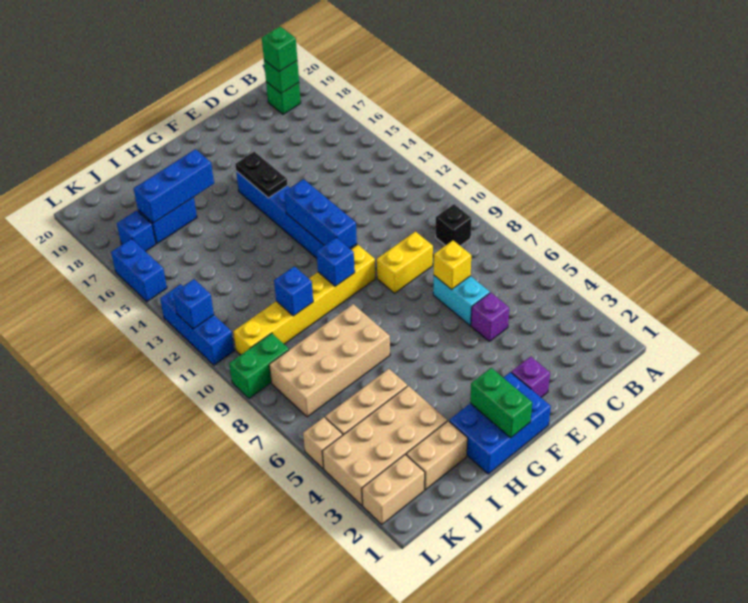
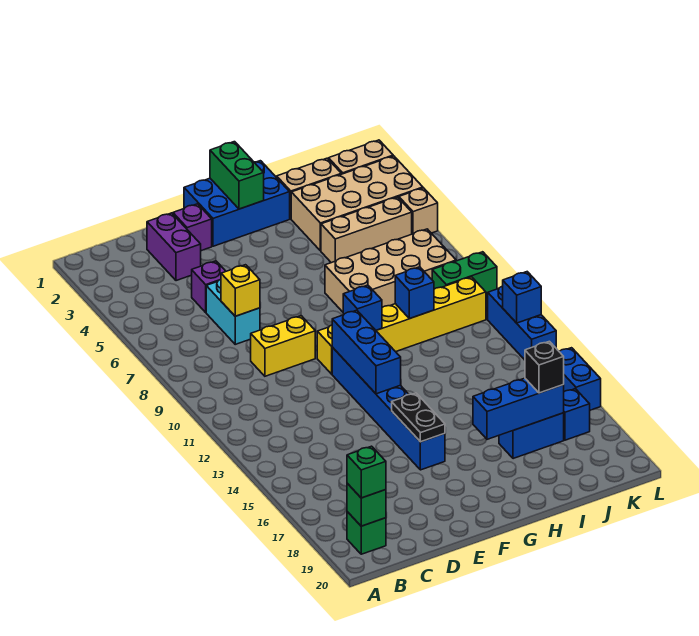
black brick B9 level 1 -> black brick J17 level 3
none -> purple brick D2:D3 level 1

